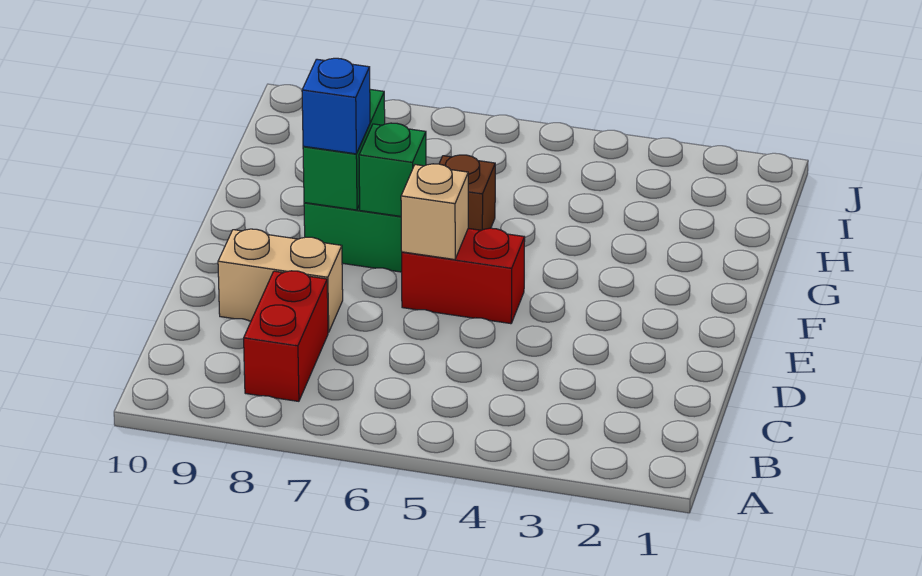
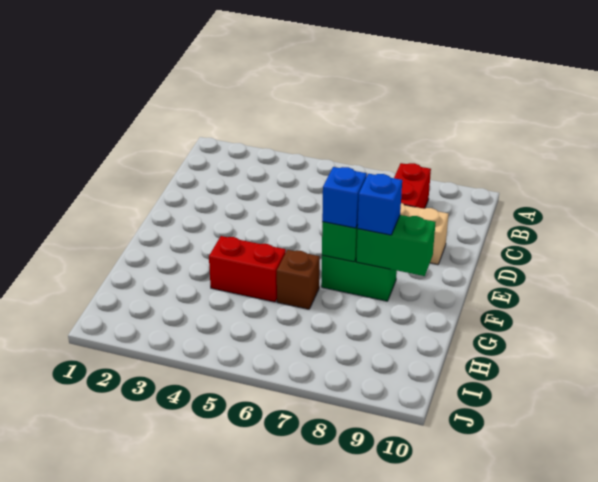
red brick E5:E6 level 1 -> red brick G4:G5 level 1
tan brick E6 level 2 -> none
none -> blue brick F7 level 3
green brick F8:G8 level 2 -> green brick F8:F9 level 2

